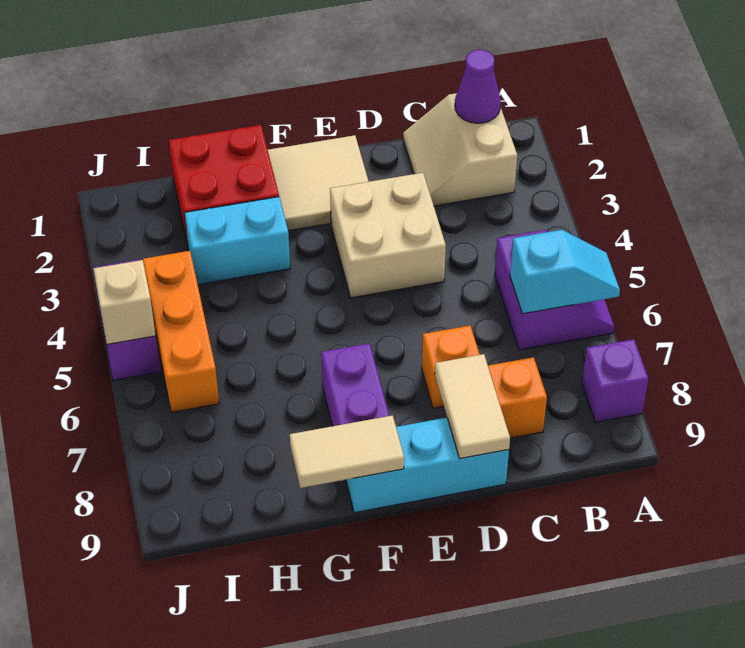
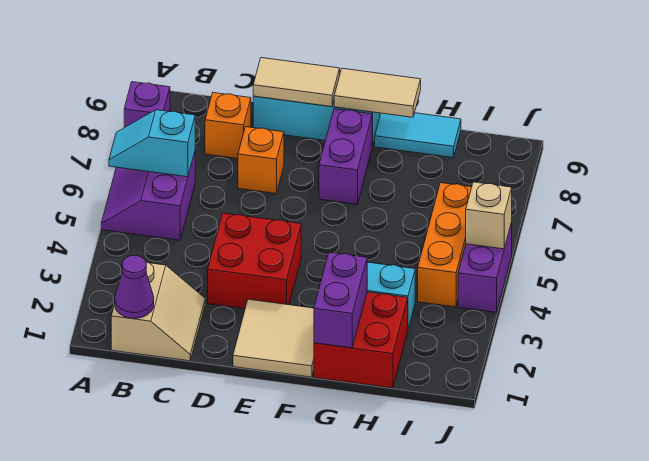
tan brick D3:E4 level 1 -> red brick D3:E4 level 1
tan tile D8:D9 level 2 -> tan tile D9:E9 level 2
none -> purple brick G1:G2 level 2
none -> cyan tile G9:H9 level 1

